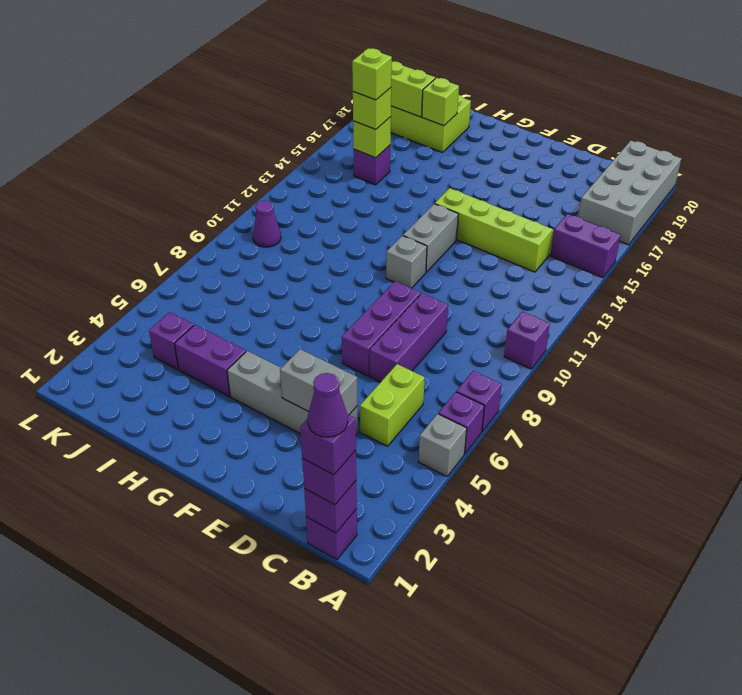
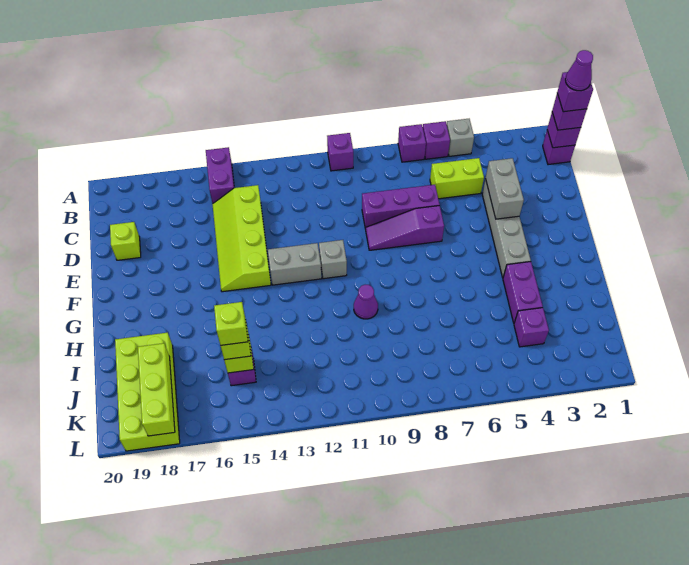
grey brick A17:B20 level 1 -> none
purple brick E7:E9 level 1 -> purple slope E7:E9 level 1 top 7
lime brick I18 level 2 -> lime brick D19 level 1
purple cone K10 level 1 -> purple cone H10 level 1

